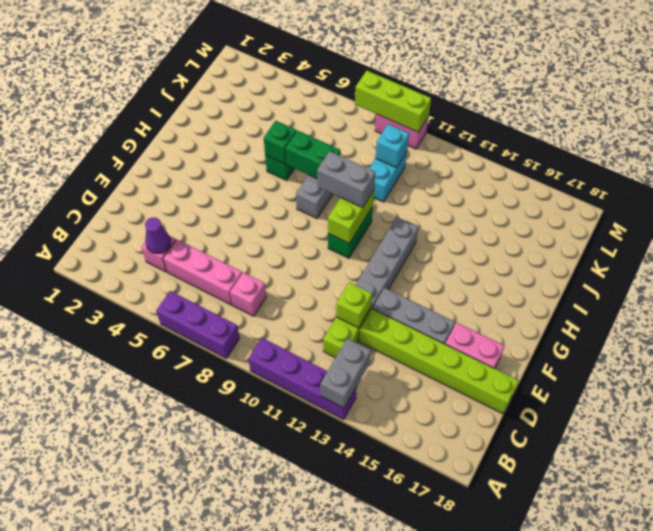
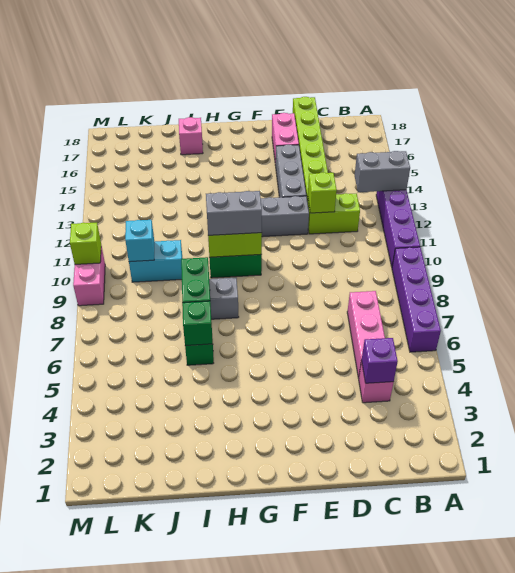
purple brick A6:A8 level 1 -> purple brick A6:A9 level 1
purple cone C4 level 2 -> purple brick C4 level 2
pink brick C8 level 1 -> pink brick I17 level 1
grey brick H9:H10 level 3 -> grey brick G10:H10 level 3
lime brick M8:M10 level 2 -> lime brick M10 level 2

